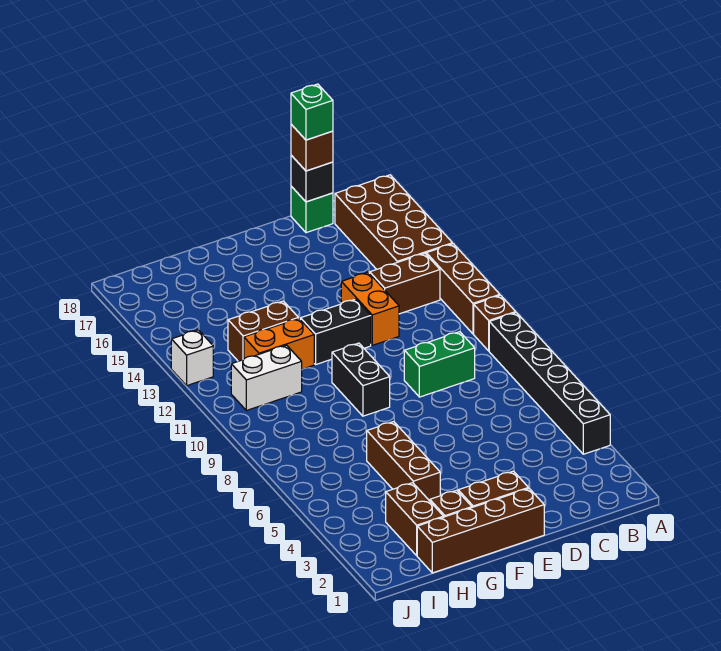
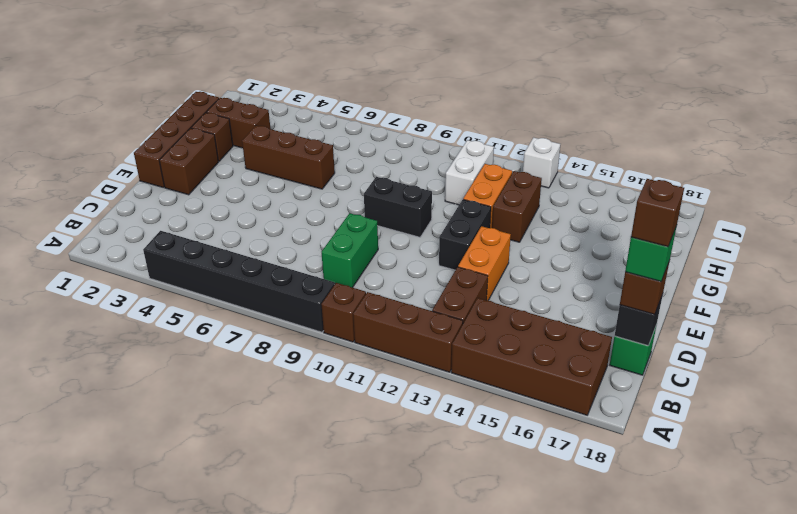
none -> brown brick C18 level 5
orange brick D12:D13 level 1 -> orange brick D13:E13 level 1

